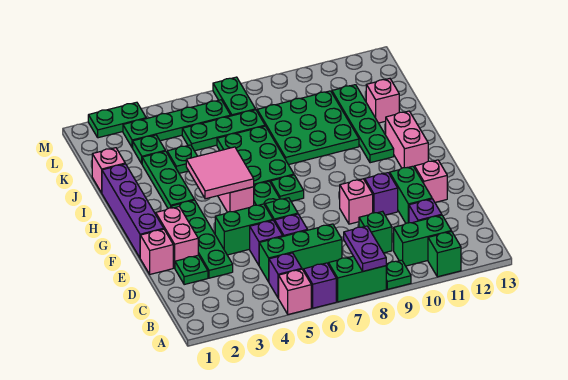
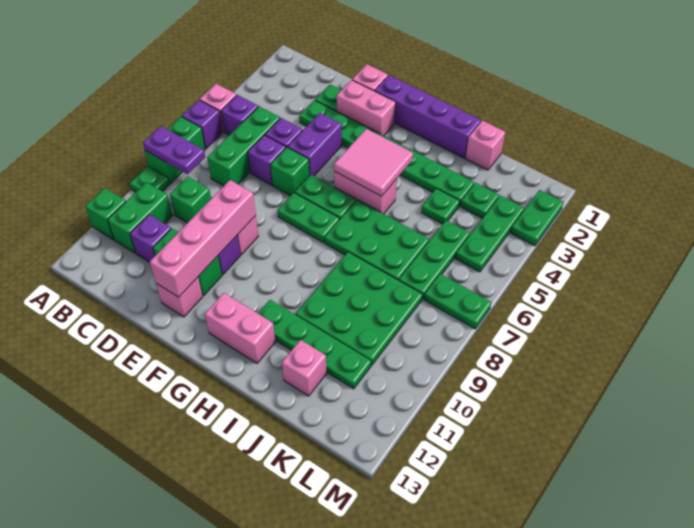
green brick E4:E5 level 1 -> purple brick E4:E5 level 1
none -> pink brick E9:E12 level 2
green plate G7 level 1 -> green plate F7:G7 level 1
green plate L3:L6 level 1 -> green plate L3:L5 level 1

